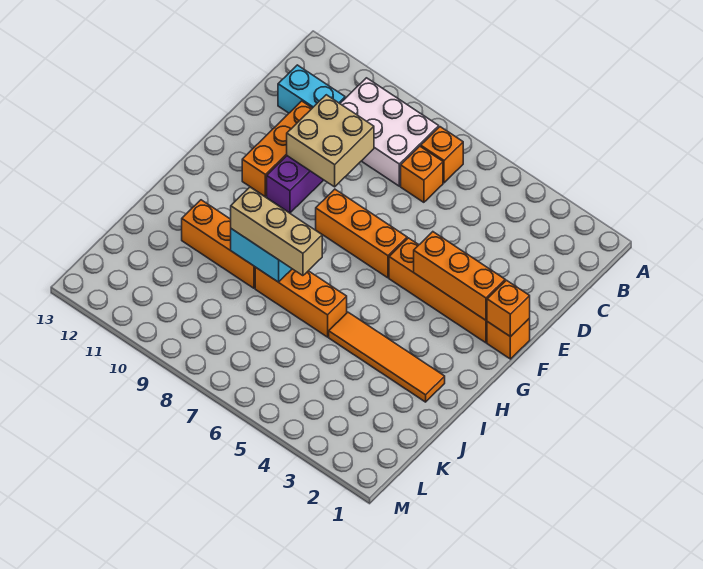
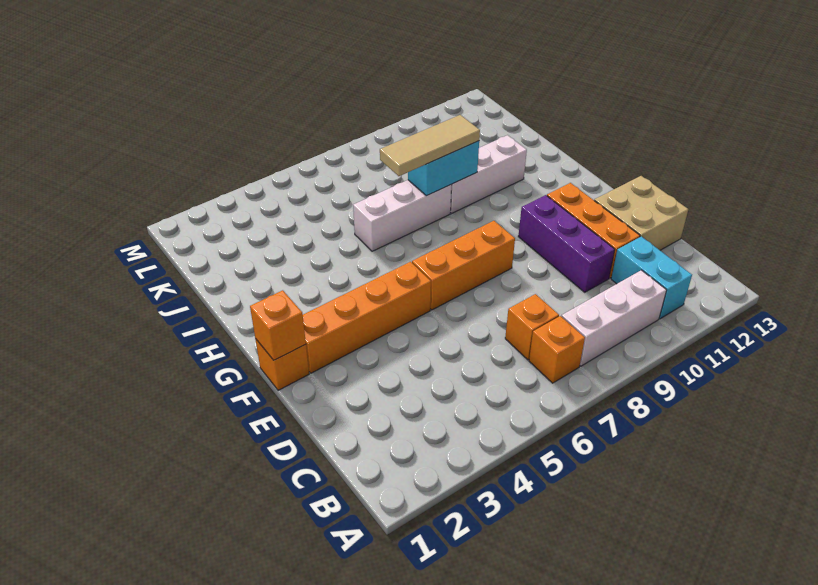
white brick B8:C10 level 1 -> white brick B8:B10 level 1
cyan brick C11:C12 level 1 -> cyan brick B11:C11 level 1
tan brick D9:E10 level 2 -> tan brick D12:E13 level 1
orange brick F2:F4 level 2 -> none
orange tile I2:I5 level 1 -> none
orange brick I6:I8 level 1 -> white brick I6:I8 level 1
tan brick I7:I9 level 3 -> tan tile I7:I9 level 3
orange brick I9:I11 level 1 -> white brick I9:I11 level 1

